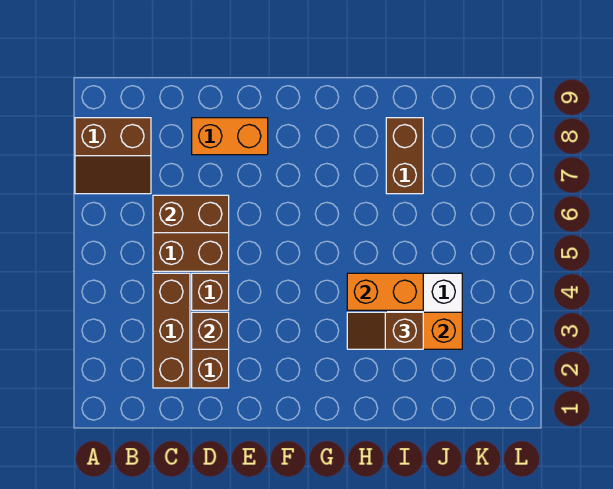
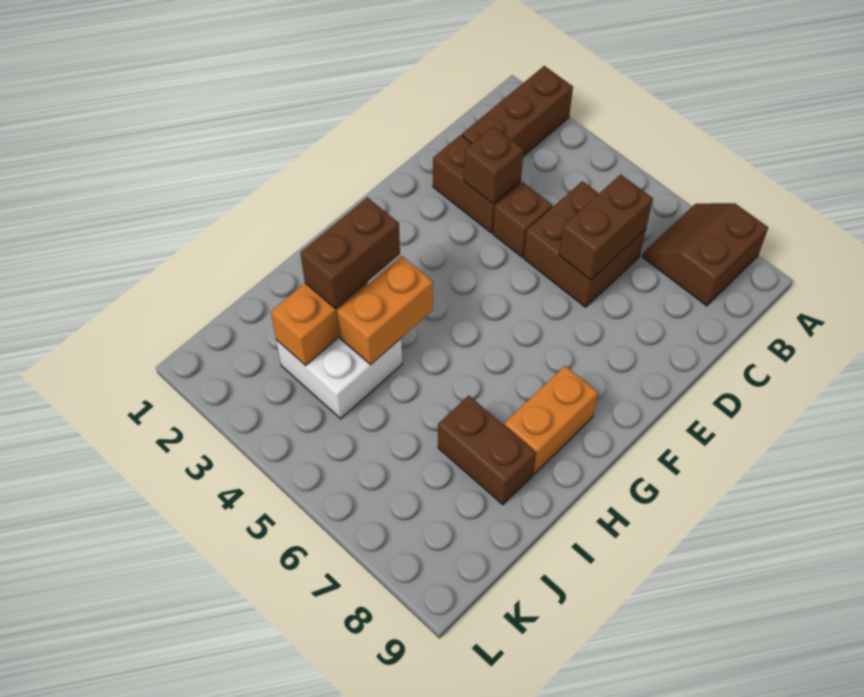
brown brick C2:C4 level 1 -> brown brick A2:C2 level 1
orange brick D8:E8 level 1 -> orange brick G8:H8 level 1
brown slope H3:I3 level 3 top I -> brown brick H3:I3 level 3

